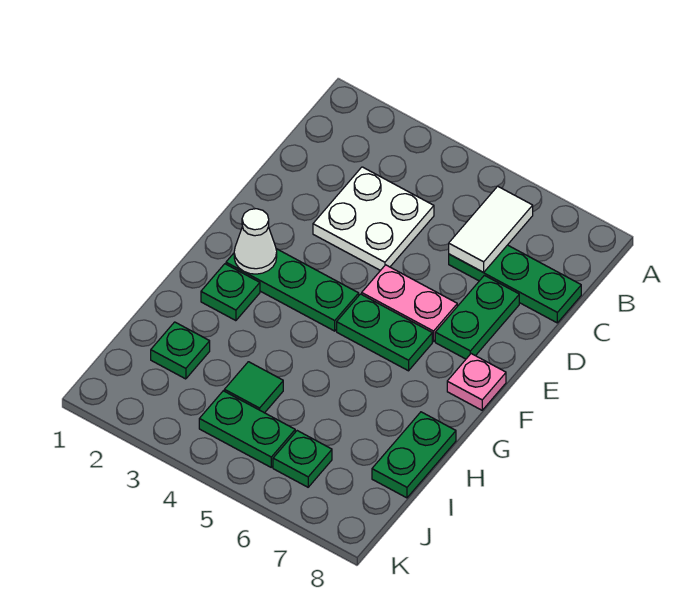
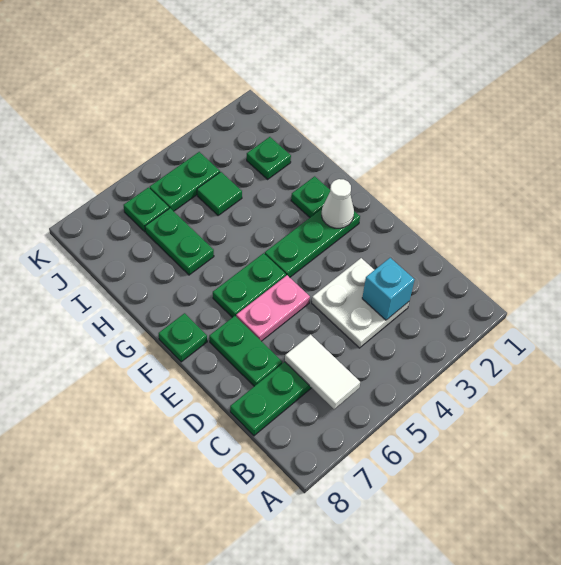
none -> cyan brick C3 level 2
pink plate F8 level 1 -> green plate F8 level 1
green plate H8:I8 level 1 -> green plate H6:I6 level 1

